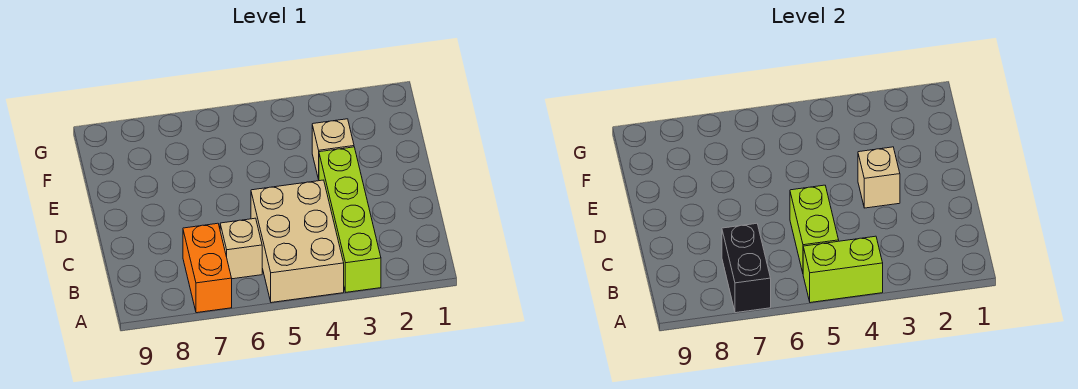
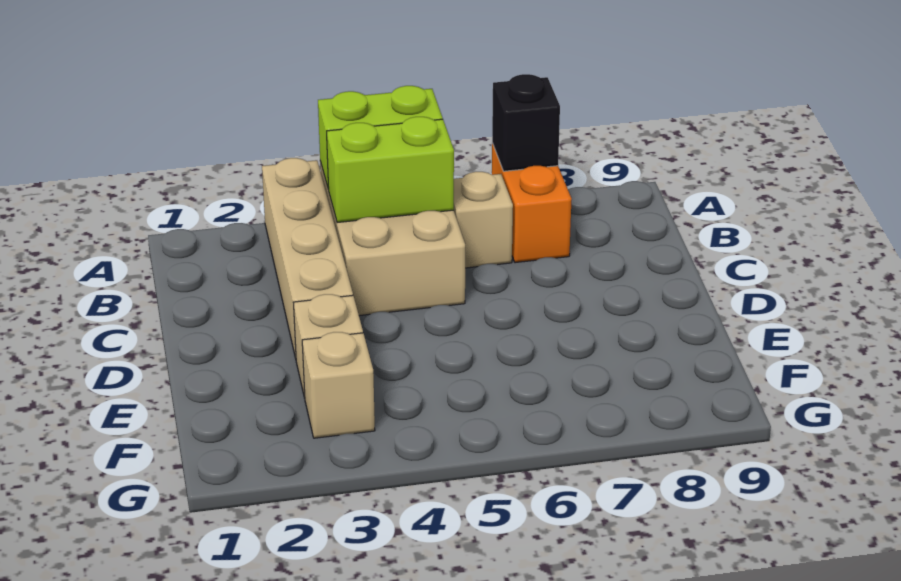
lime brick A3:D3 level 1 -> tan brick A3:D3 level 1
black brick A7:B7 level 2 -> black brick A7 level 2
lime brick B5:C5 level 2 -> lime brick B4:B5 level 2
tan brick D3 level 2 -> tan brick F3 level 1

